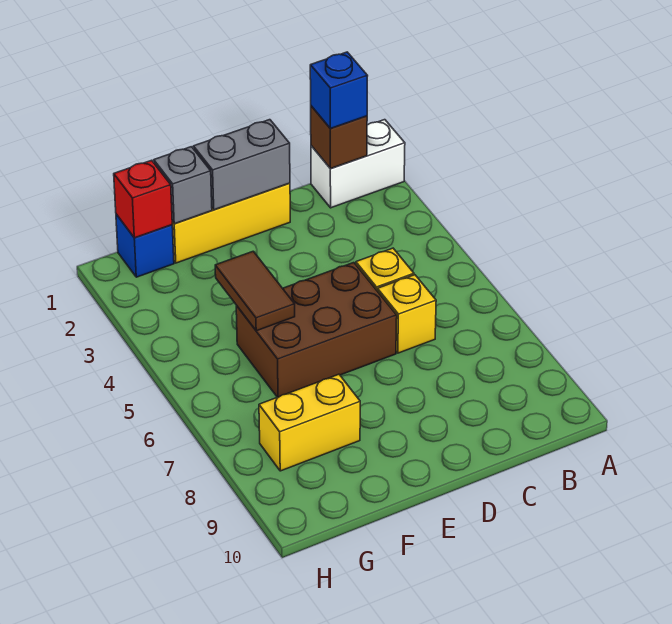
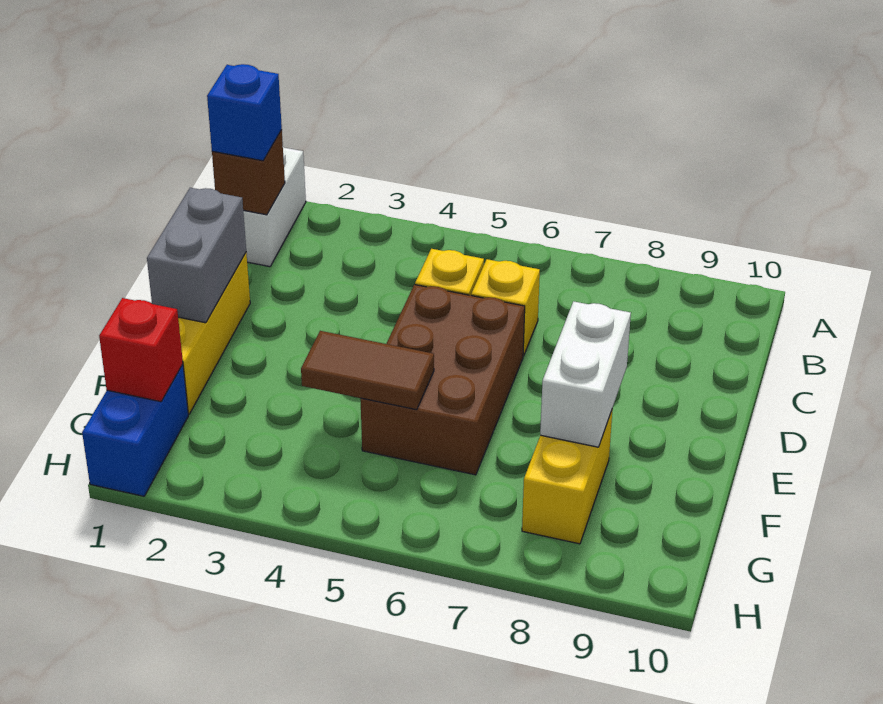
none -> white brick E8:F8 level 2
grey brick F1 level 2 -> none
blue brick G1 level 1 -> blue brick G1:H1 level 1

